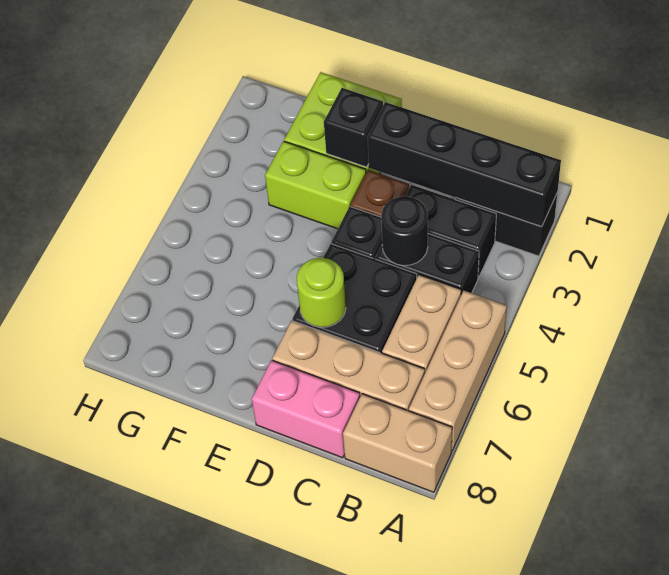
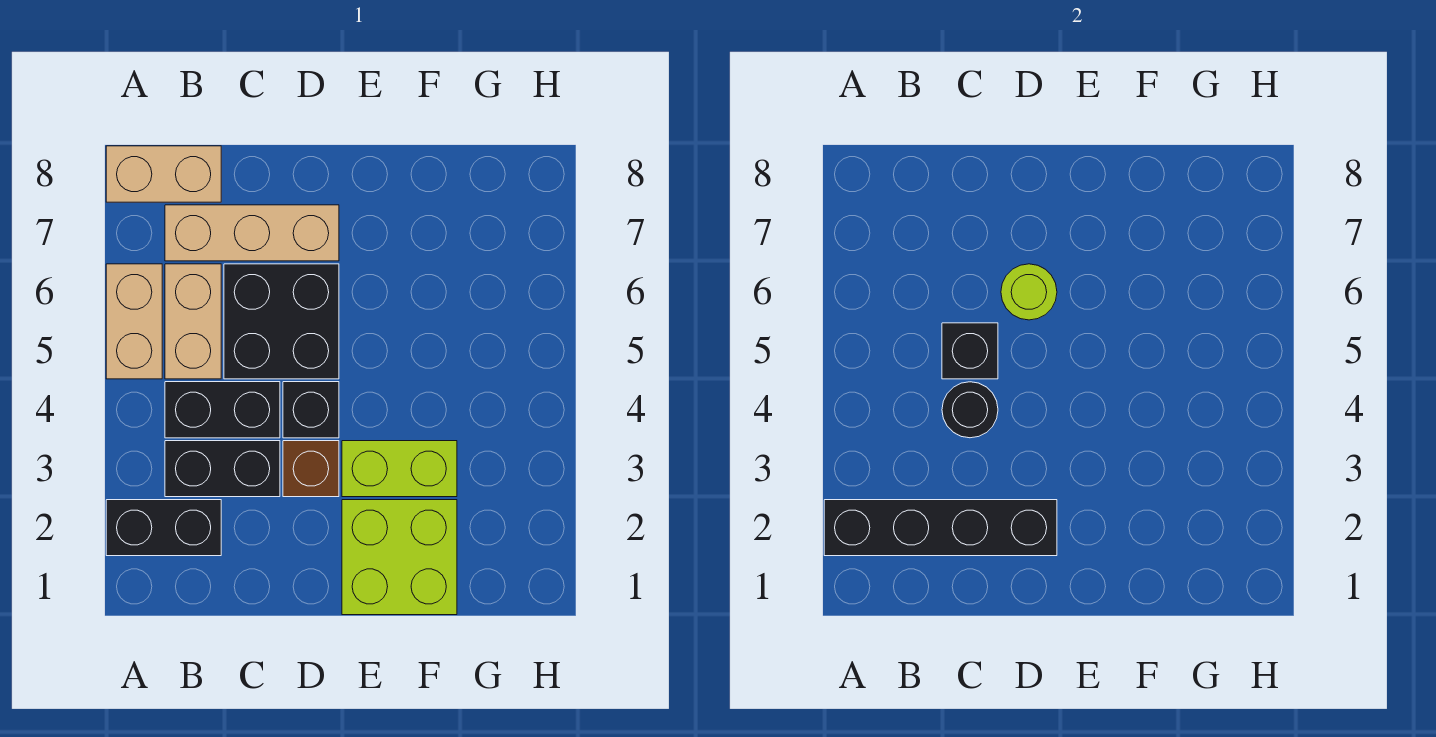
tan brick A5:A7 level 1 -> tan brick A5:A6 level 1
pink brick C8:D8 level 1 -> none
black brick E2 level 2 -> black brick C5 level 2

